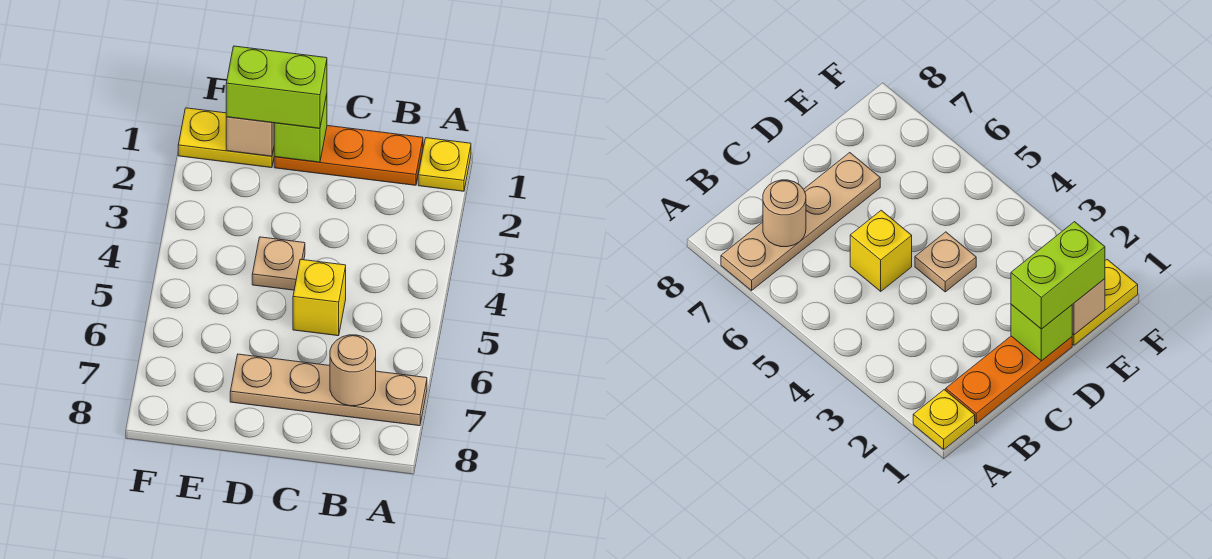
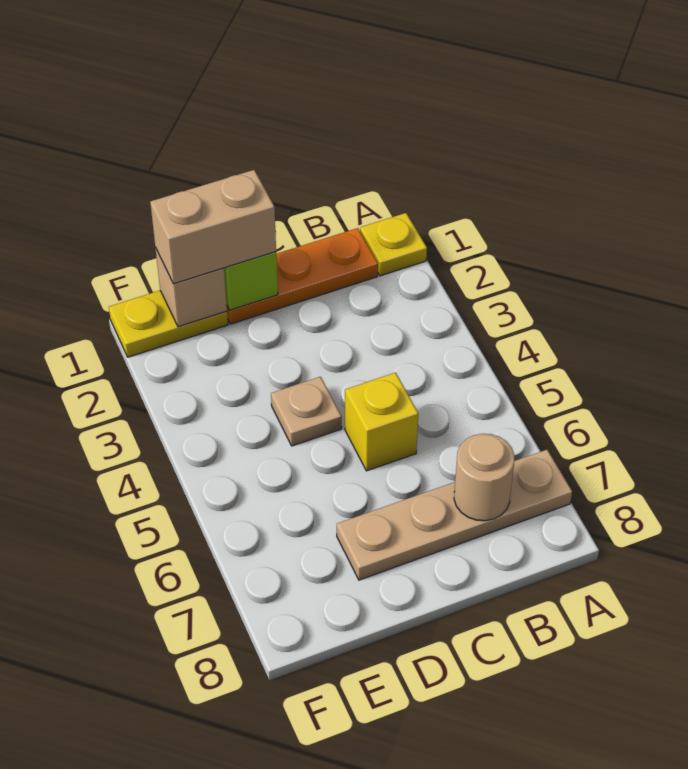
lime brick D1:E1 level 3 -> tan brick D1:E1 level 3

